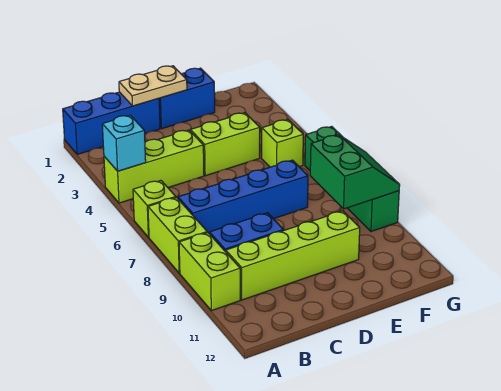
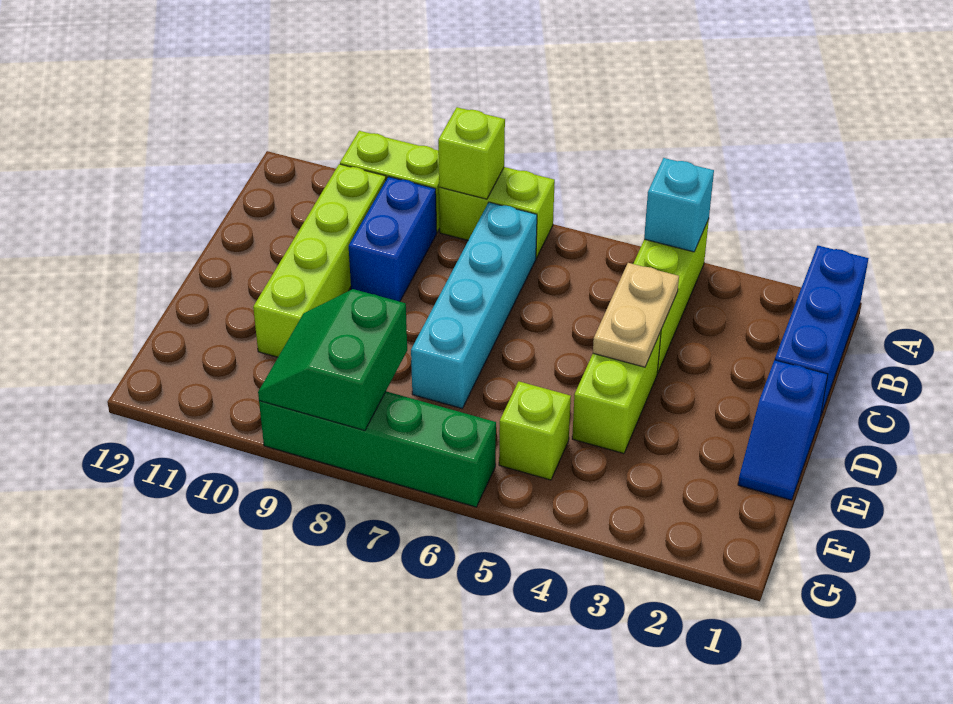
lime brick A6 level 1 -> lime brick A8 level 2
blue brick B7:E7 level 1 -> cyan brick B7:E7 level 1
tan plate C1:D1 level 2 -> tan plate C4:D4 level 2
blue brick D1:E1 level 1 -> blue slope D1:E1 level 1 top D
green slope F8:G9 level 2 top F -> green slope F8:G9 level 2 top 8

